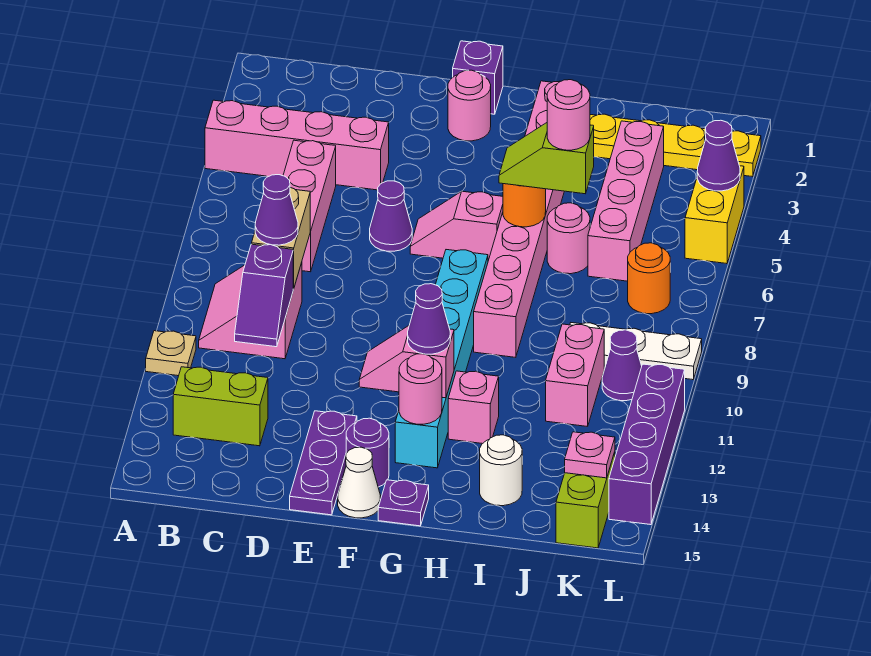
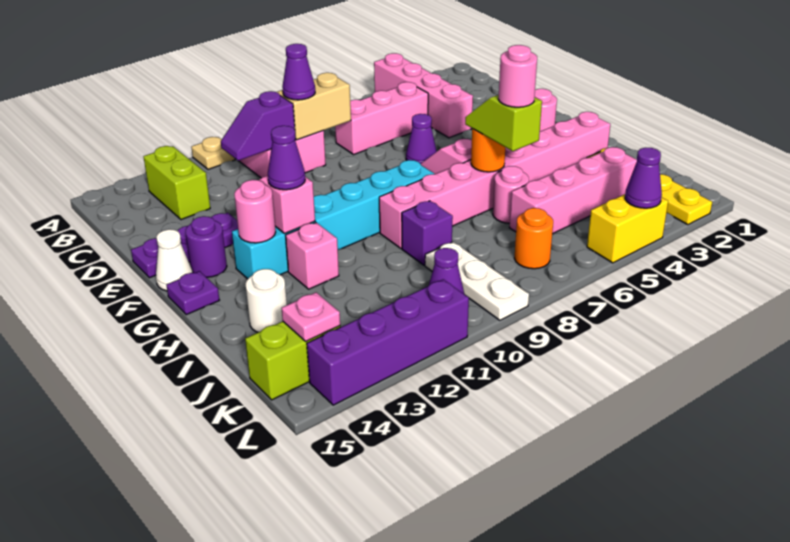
purple brick F1 level 1 -> purple brick I9 level 1
pink brick J10:J11 level 1 -> none

